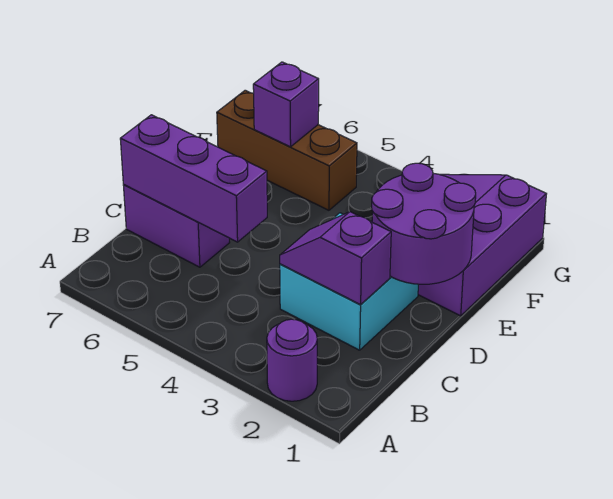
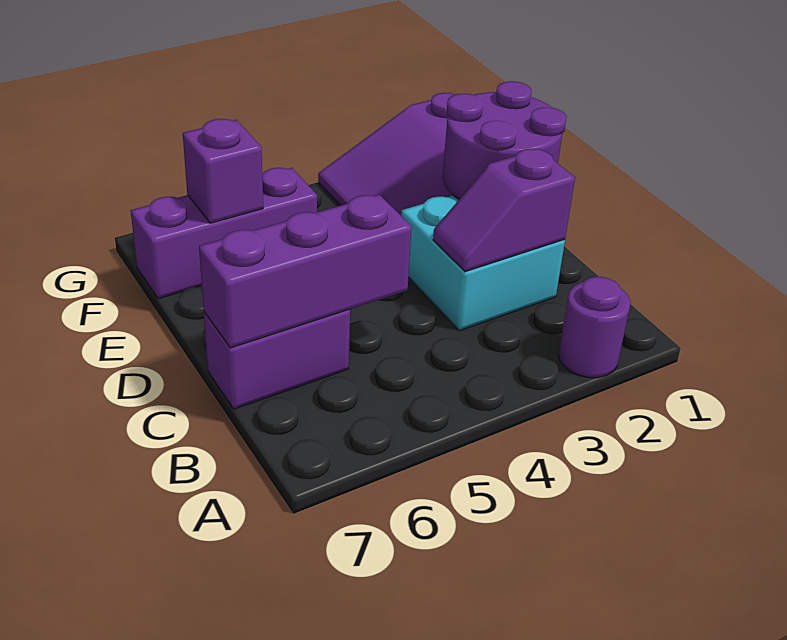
brown brick F5:F7 level 1 -> purple brick F5:F7 level 1

